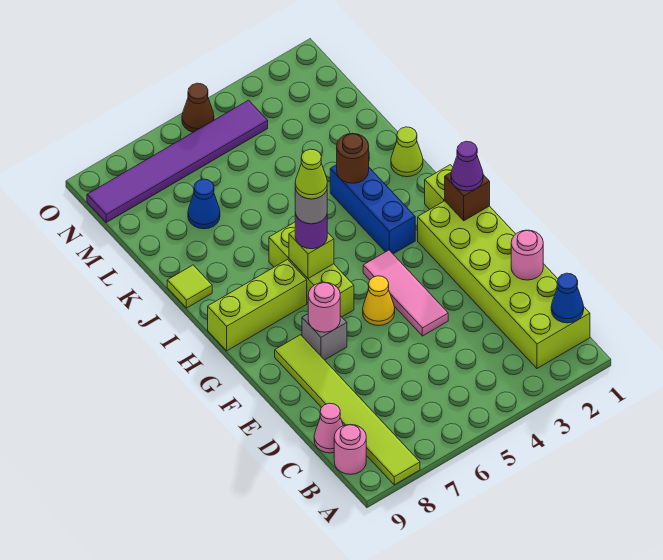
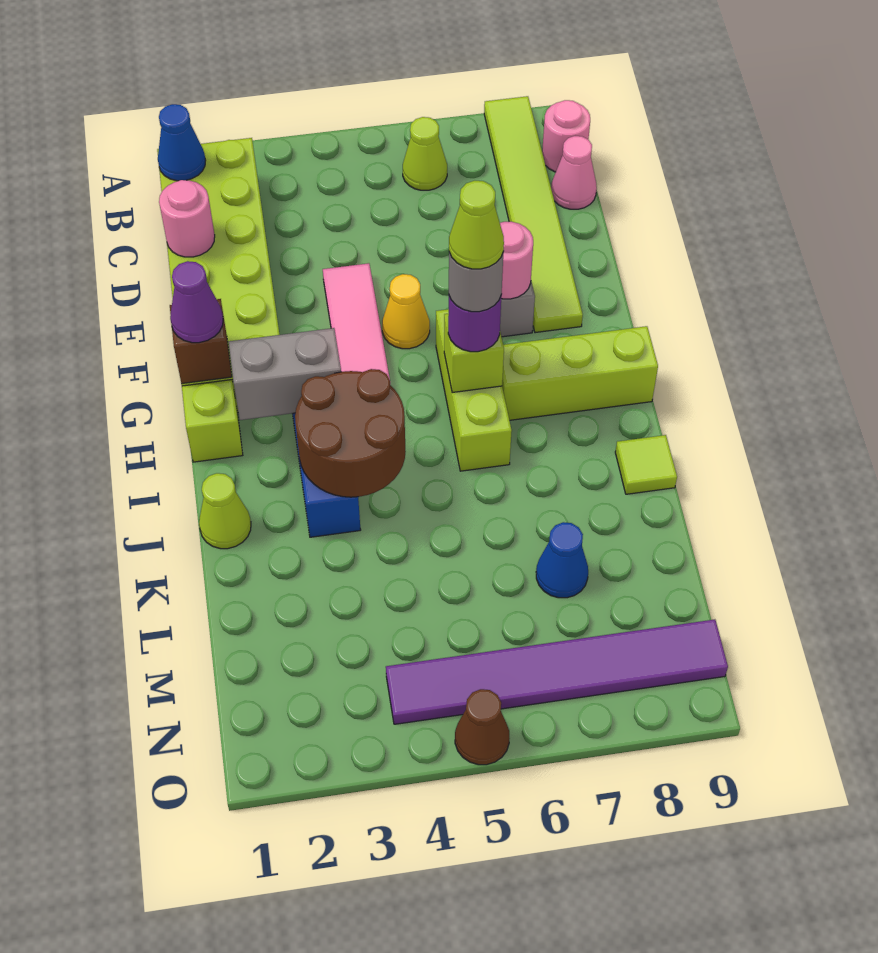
none -> lime cone B6 level 1
none -> grey brick H2:H3 level 2
brown round brick J3 level 2 -> brown round brick I3:J4 level 2

